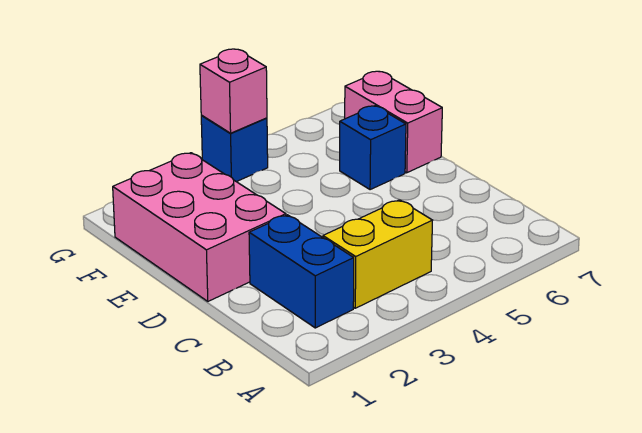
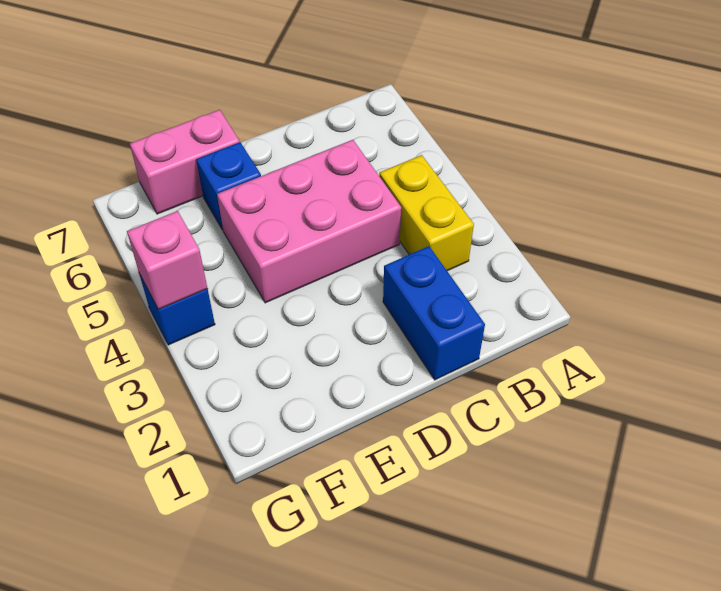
blue brick B2:C2 level 1 -> blue brick C1:C2 level 1
pink brick D1:F2 level 1 -> pink brick C4:E5 level 1

